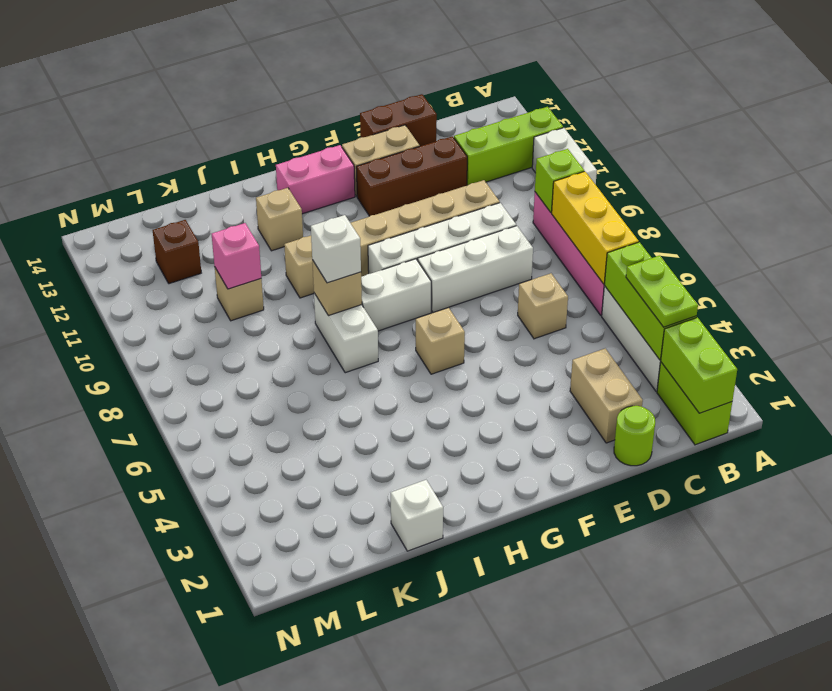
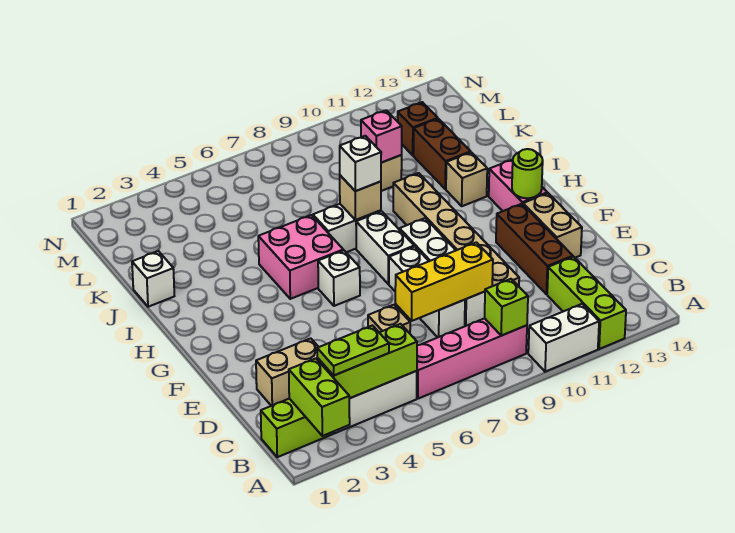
lime brick B1:B2 level 2 -> lime brick A2:B2 level 2
yellow brick B6:B8 level 2 -> yellow brick D7:D9 level 2
lime round brick D1 level 1 -> lime round brick G13 level 2
brown brick D14:E14 level 1 -> brown brick J12:K12 level 1
tan brick G6 level 1 -> white brick G6 level 1
none -> pink brick H5:I6 level 1

